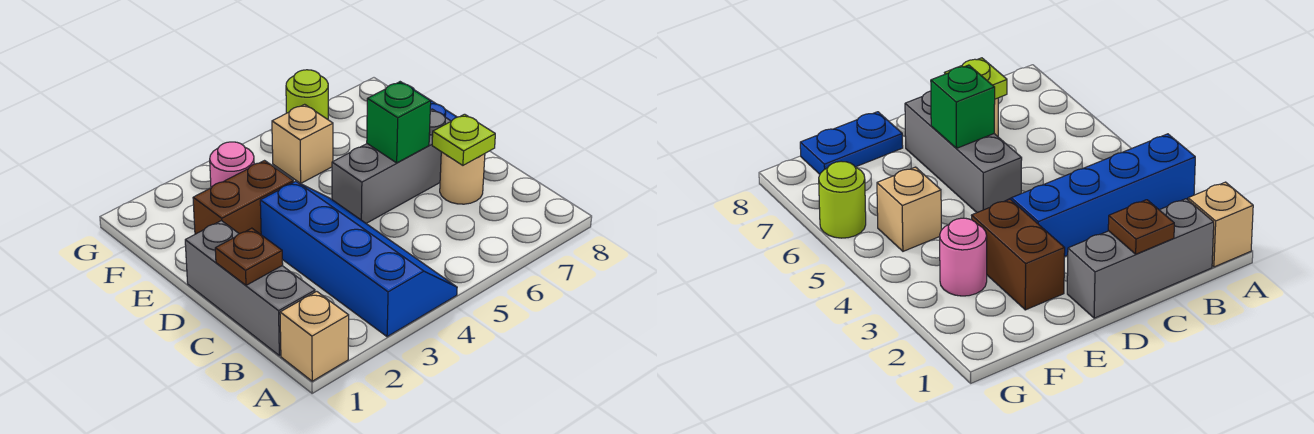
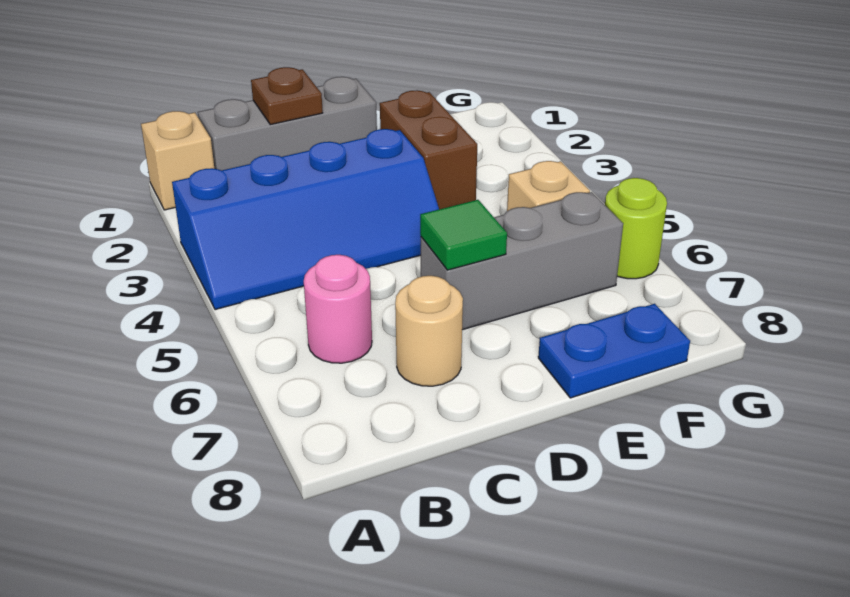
lime plate C7 level 2 -> none
grey brick D5:D7 level 1 -> grey brick D6:F6 level 1
green brick D6 level 2 -> green tile D6 level 2
pink round brick F3 level 1 -> pink round brick B6 level 1

